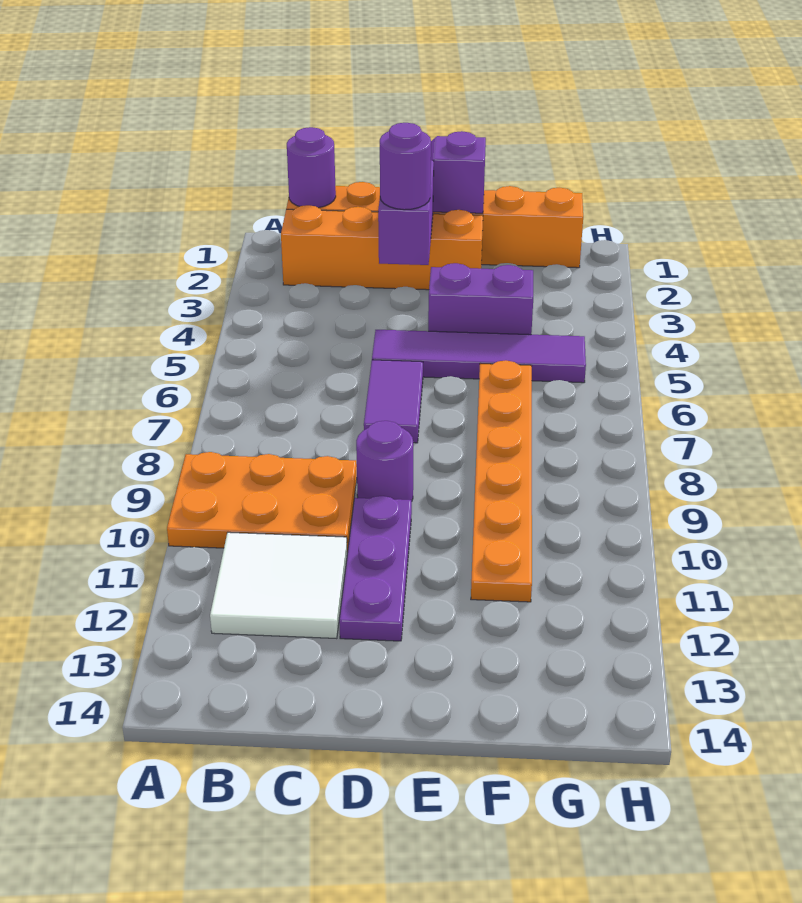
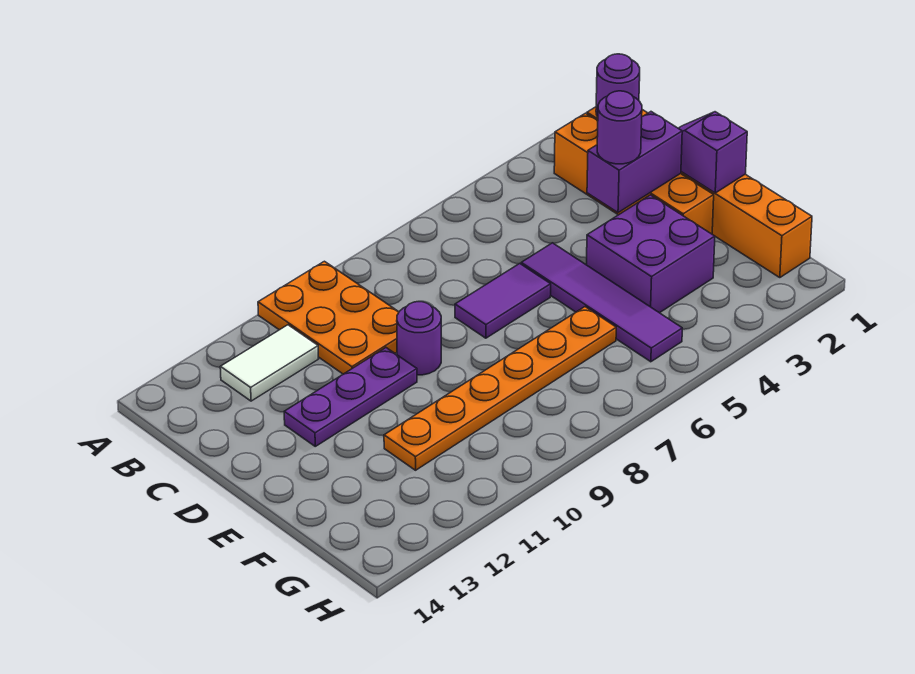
white tile B11:C12 level 1 -> white tile B11:B12 level 1
purple brick E4:F4 level 1 -> purple brick E3:F4 level 1

